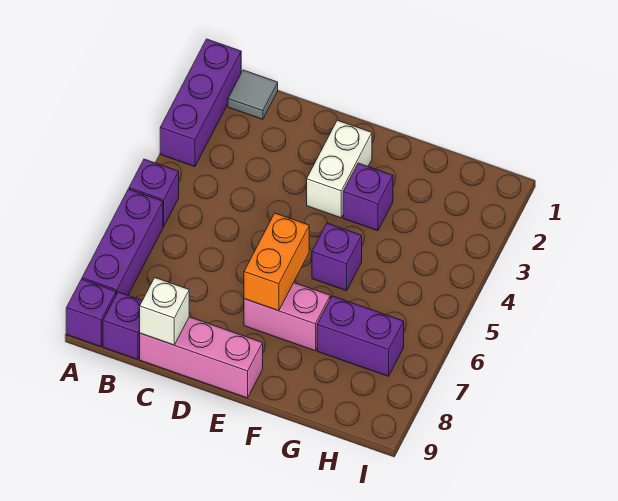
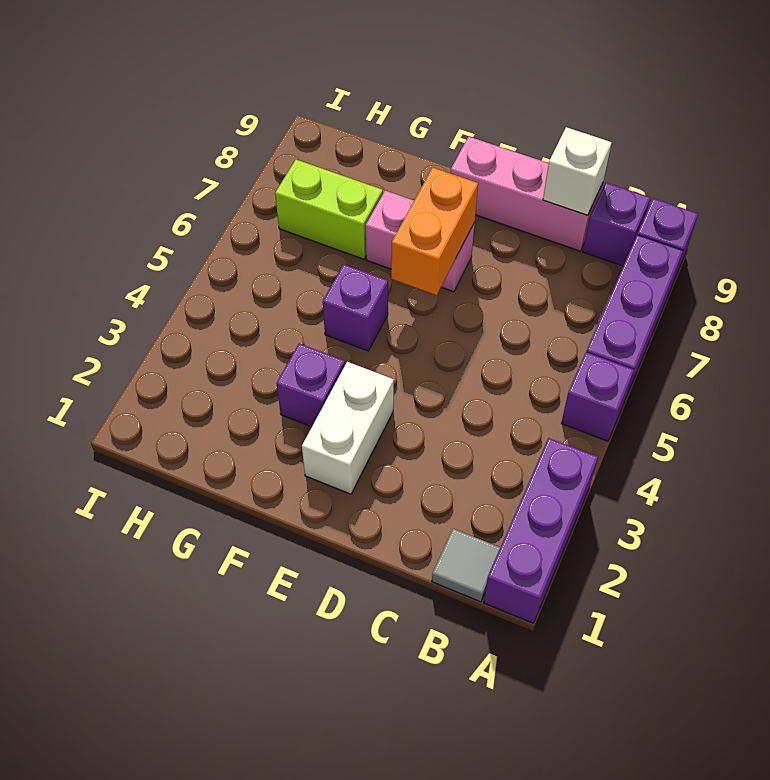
purple brick G7:H7 level 1 -> lime brick G7:H7 level 1

